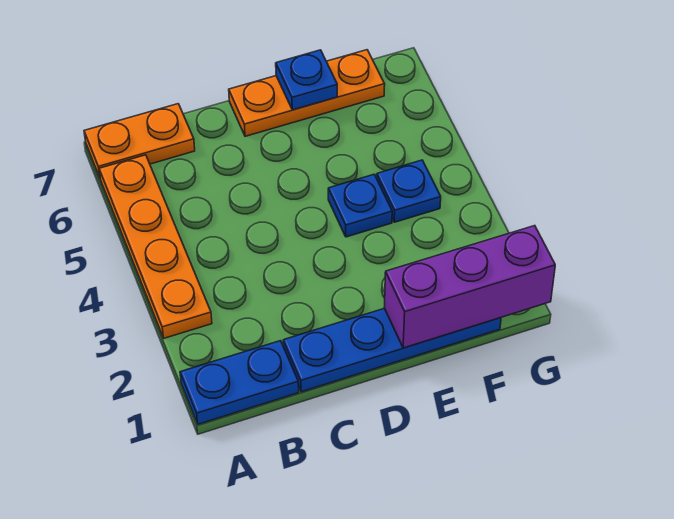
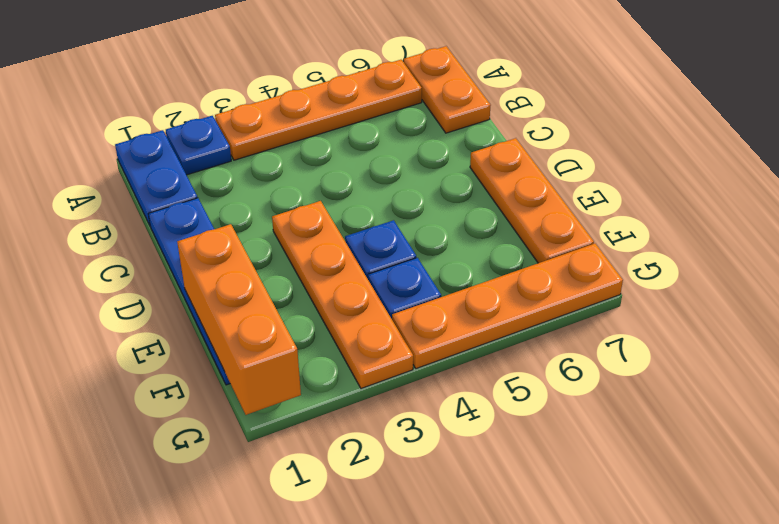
none -> orange plate D3:G3 level 1
purple brick E1:G1 level 2 -> orange brick E1:G1 level 2
blue plate E7 level 2 -> blue plate A2 level 1
none -> orange plate G4:G7 level 1

